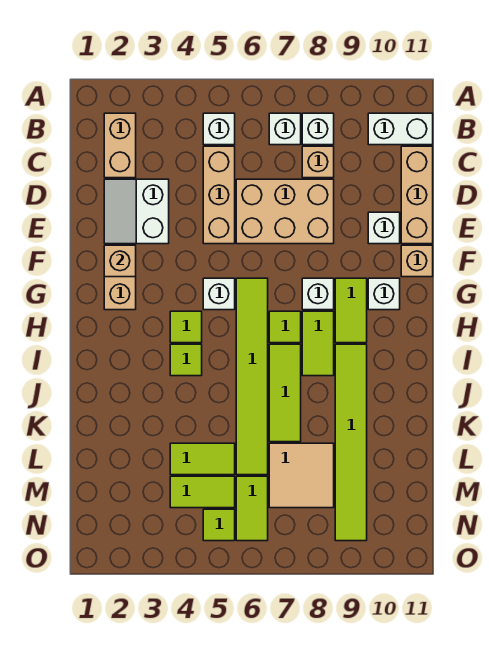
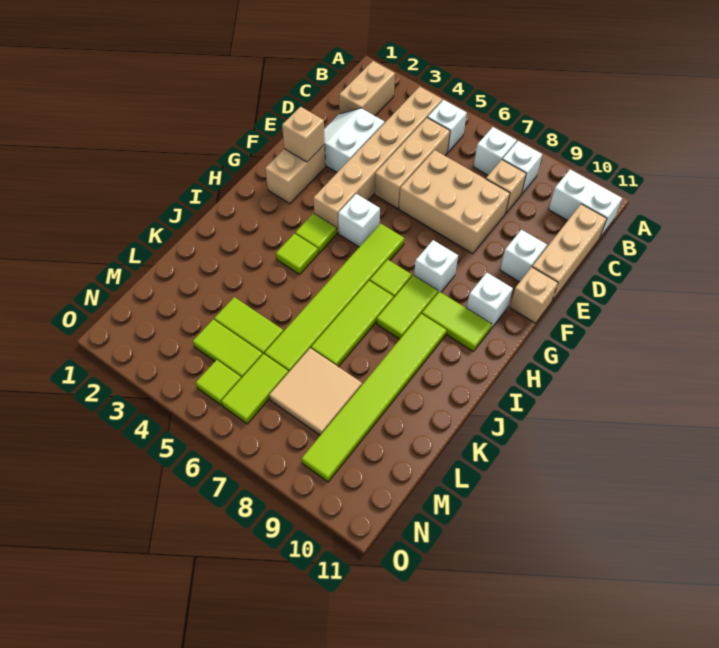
none -> tan brick B4:G4 level 1
lime tile G9:H9 level 1 -> lime tile H9:H10 level 1

